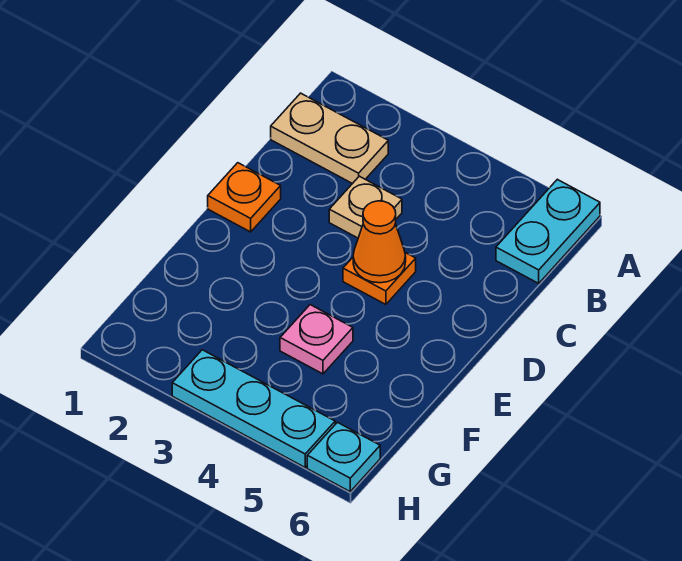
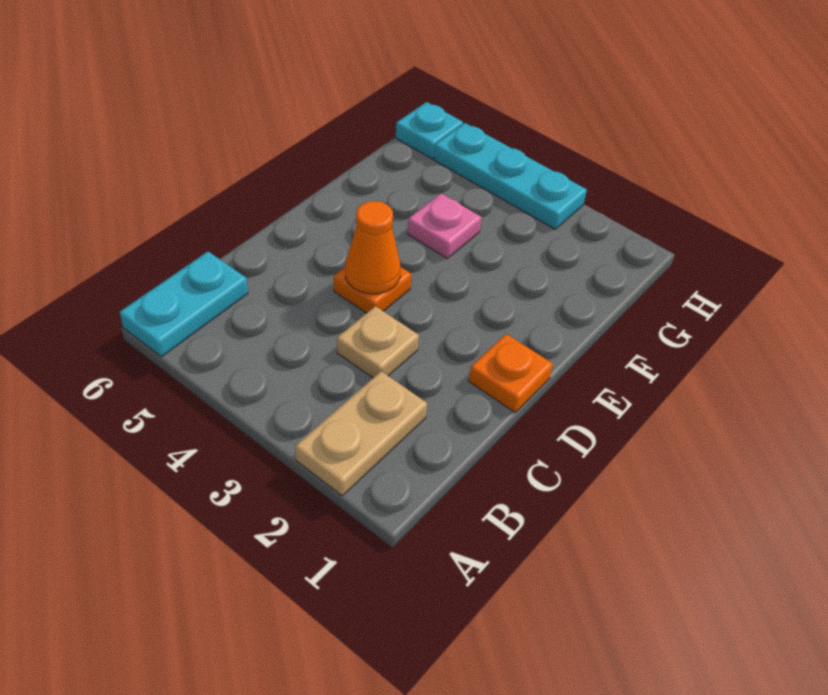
tan plate B1:B2 level 1 -> tan plate A2:B2 level 1

